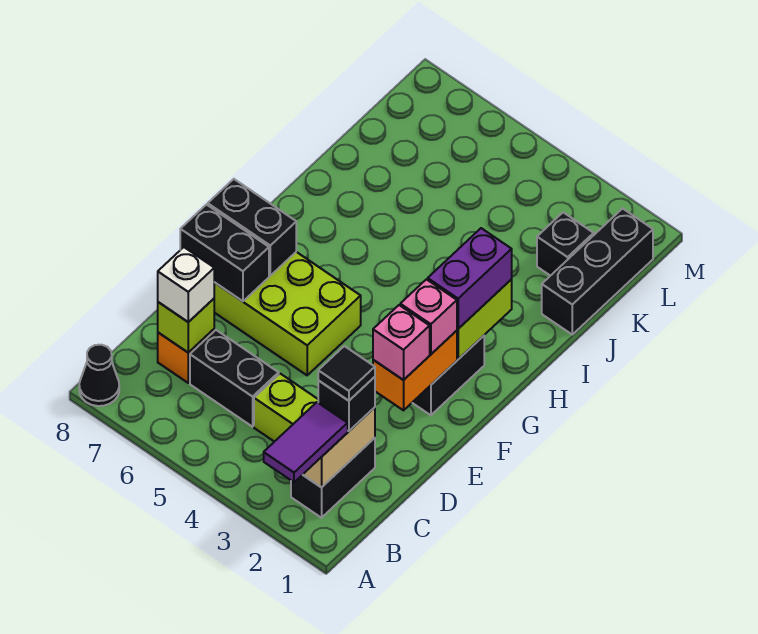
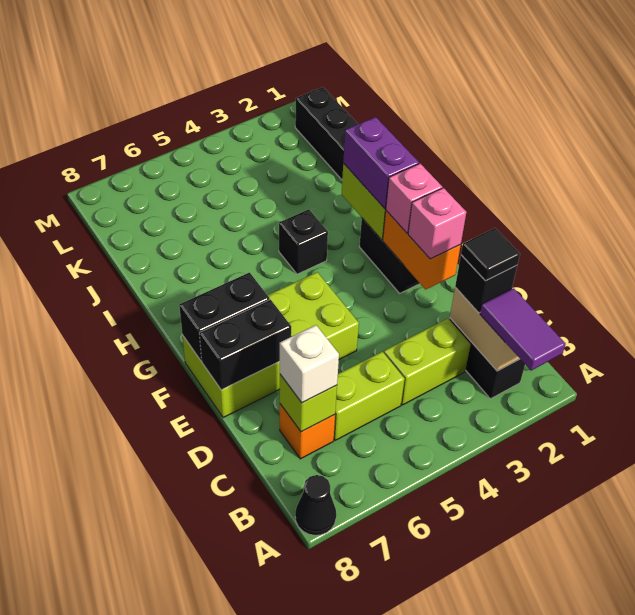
black brick C5:C6 level 1 -> lime brick C5:C6 level 1
black brick K2 level 1 -> black brick H4 level 1

